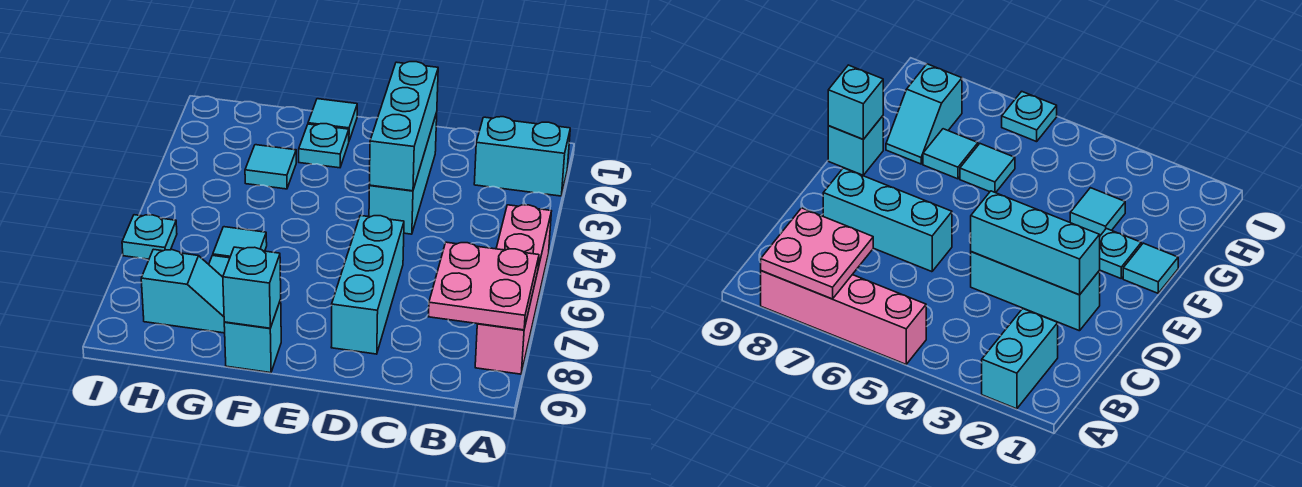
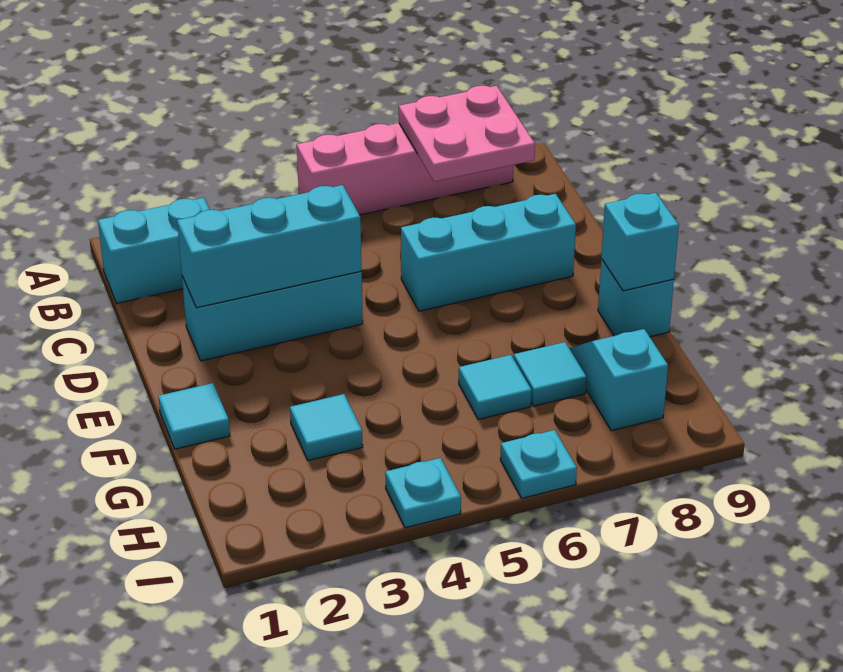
cyan brick A2:B2 level 1 -> cyan brick B1:B2 level 1
cyan plate F2 level 1 -> cyan plate I4 level 1

